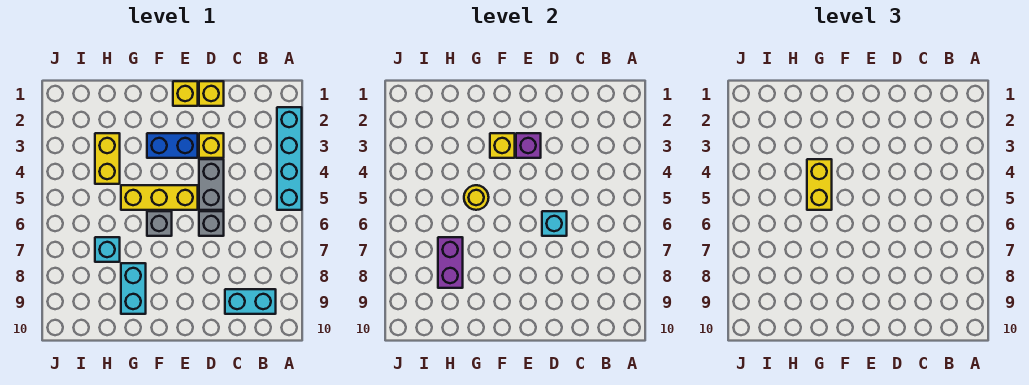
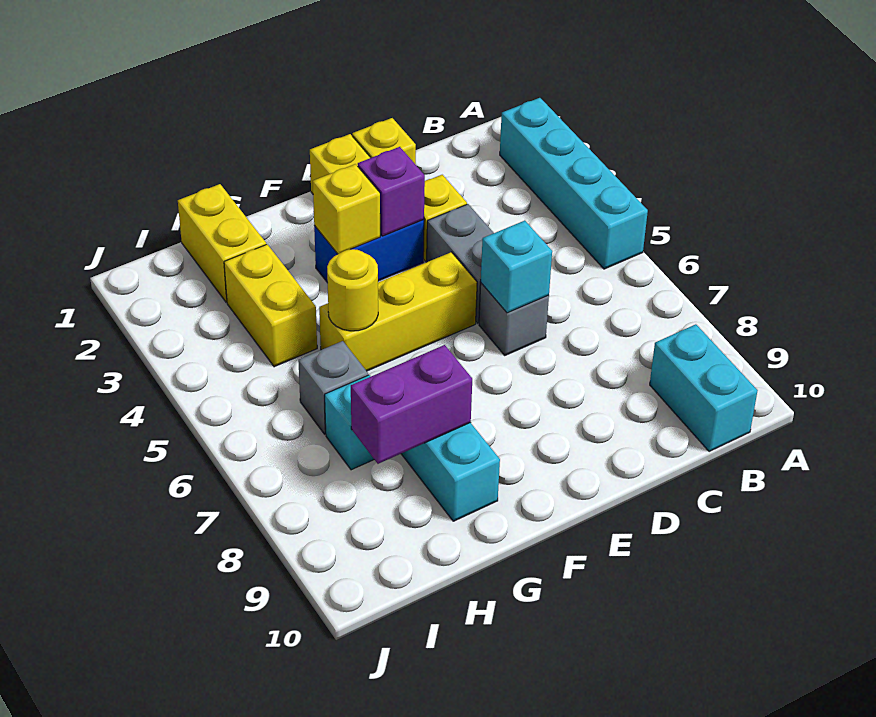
cyan brick B9:C9 level 1 -> cyan brick B9:B10 level 1
grey brick F6 level 1 -> grey brick H6 level 1
yellow brick G4:G5 level 3 -> yellow brick H1:H2 level 1
purple brick H7:H8 level 2 -> purple brick G8:H8 level 2

